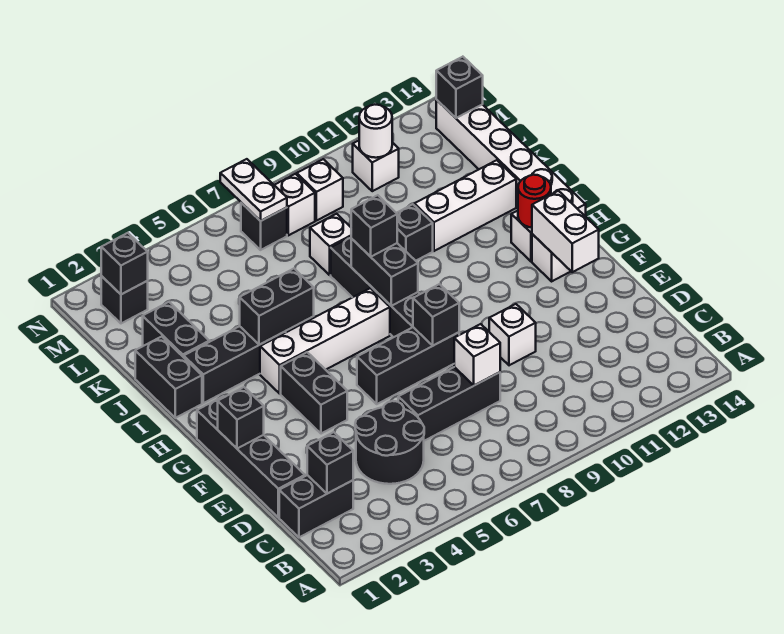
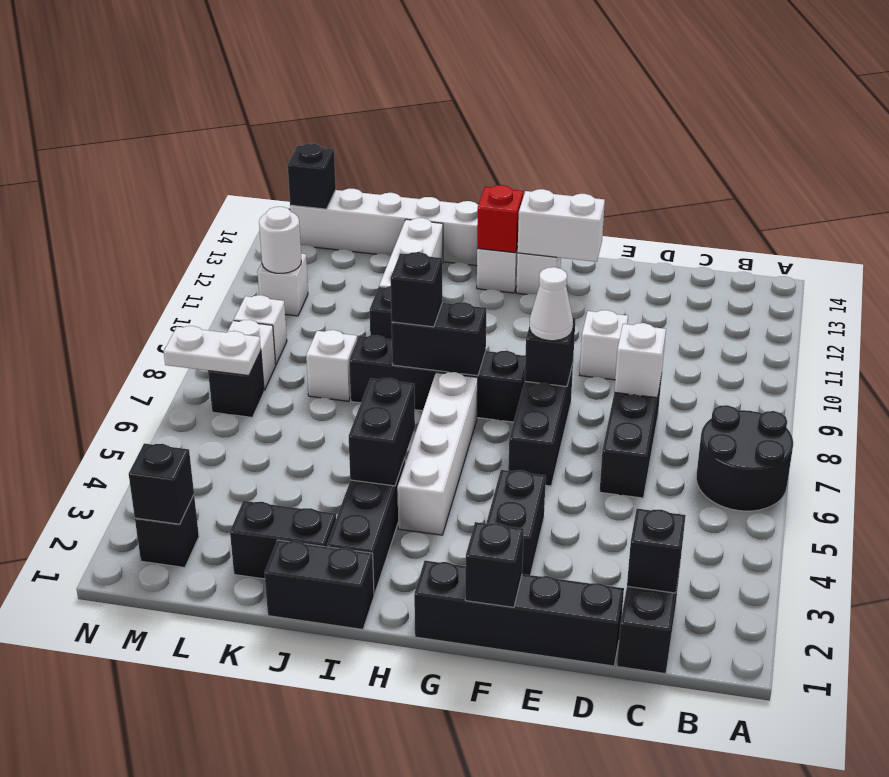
black round brick C4:D5 level 1 -> black round brick A6:B7 level 1
black brick F4:G4 level 1 -> black brick F3:F4 level 1
none -> white cone F8 level 3
red round brick H13 level 2 -> red brick H13 level 2

